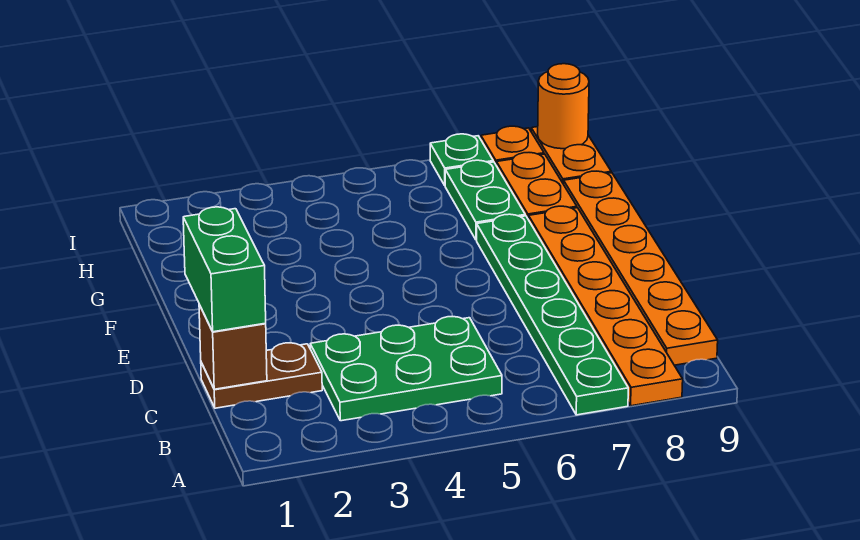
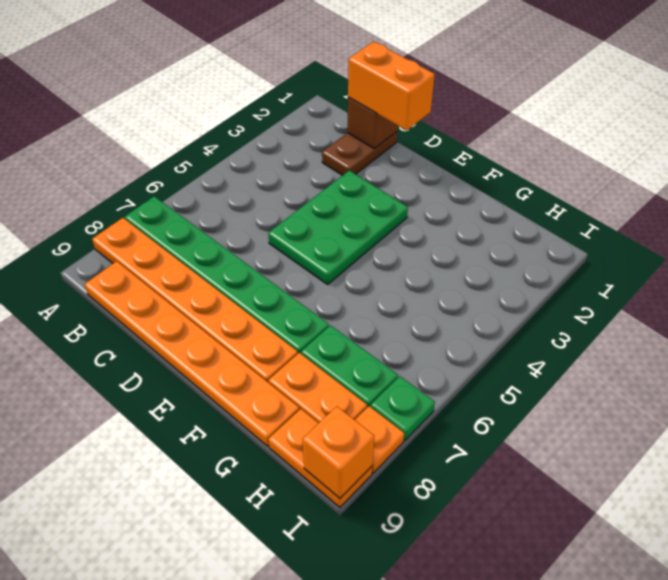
green plate B3:C5 level 1 -> green plate D3:E5 level 1
green brick C1:D1 level 3 -> orange brick C1:D1 level 3
orange round brick I9 level 2 -> orange brick I9 level 2

